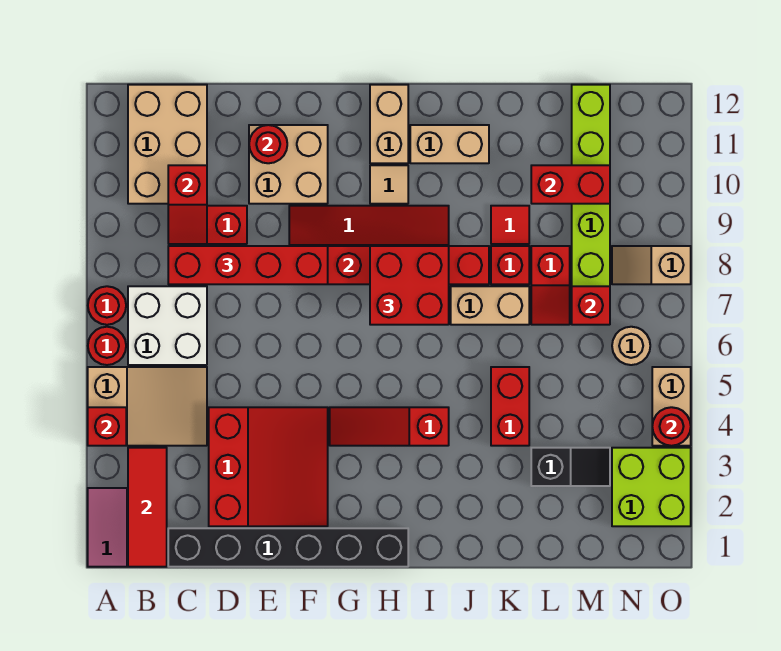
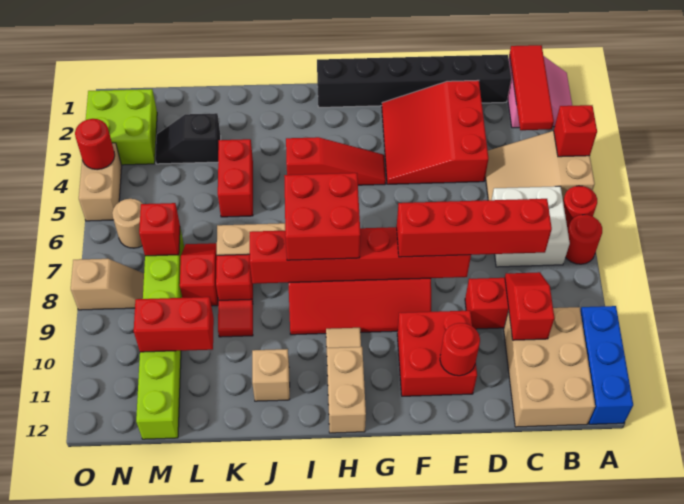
none -> blue brick A10:A12 level 1
tan brick E10:F11 level 1 -> red brick E10:F11 level 1
tan brick I11:J11 level 1 -> tan brick J11 level 1

